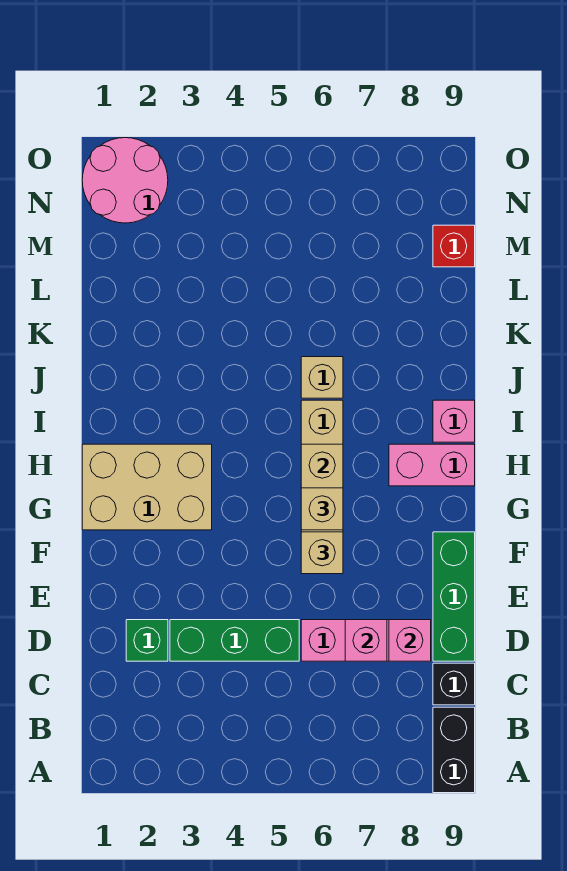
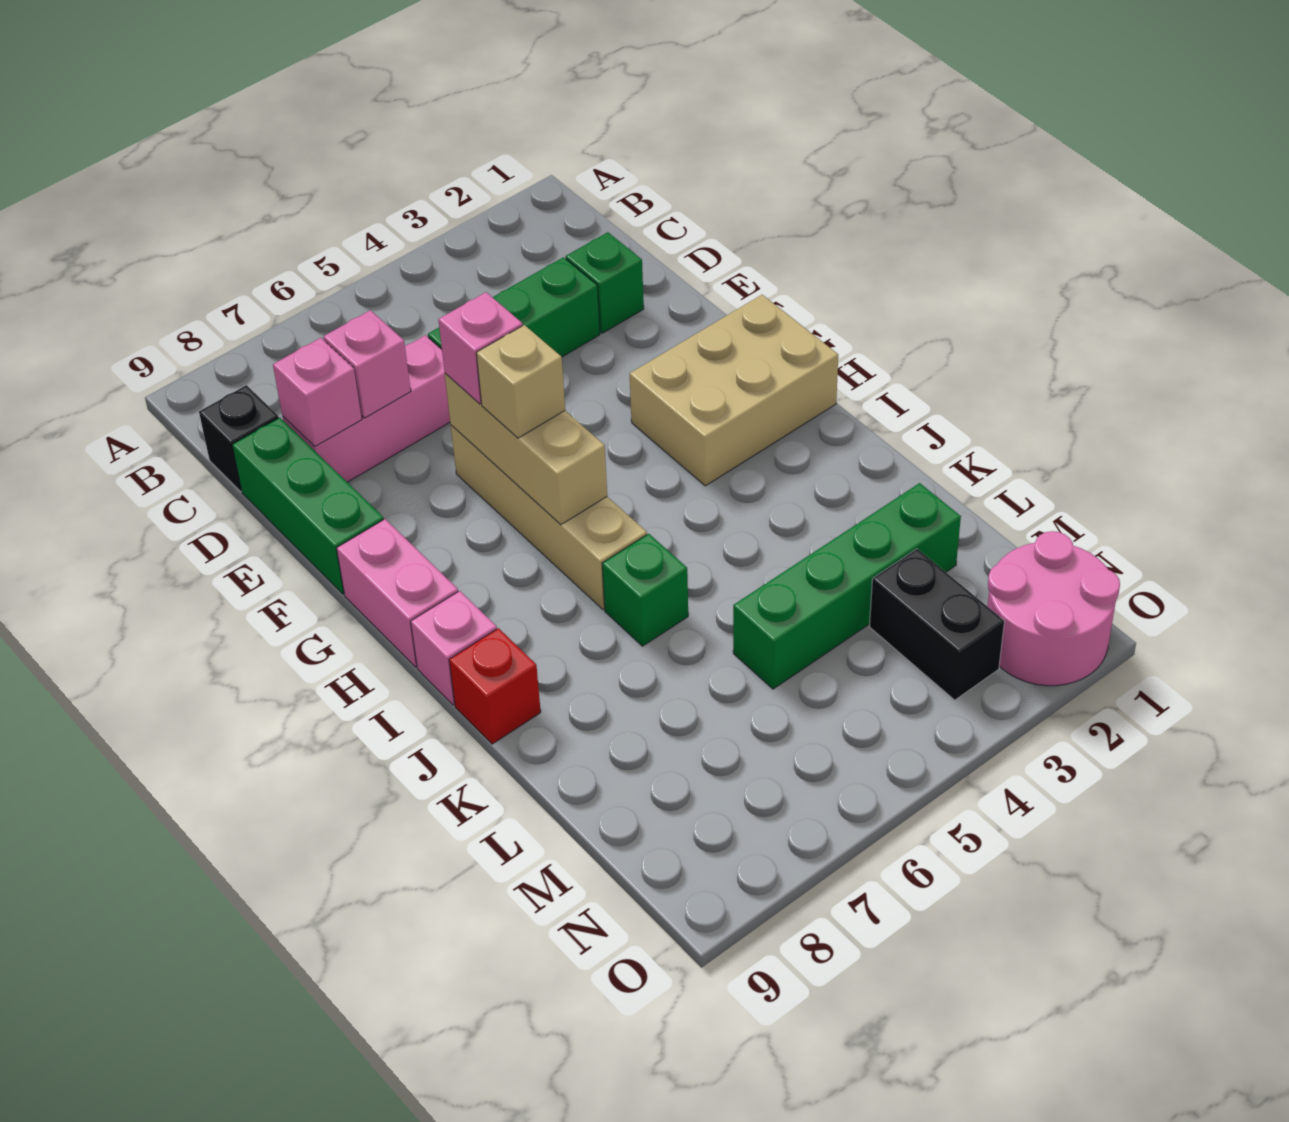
black brick A9:B9 level 1 -> black brick M3:N3 level 1
tan brick F6 level 3 -> pink brick F6 level 3
pink brick H8:H9 level 1 -> pink brick G9:H9 level 1
tan brick J6 level 1 -> green brick J6 level 1
none -> green brick L2:L5 level 1
red brick M9 level 1 -> red brick J9 level 1

